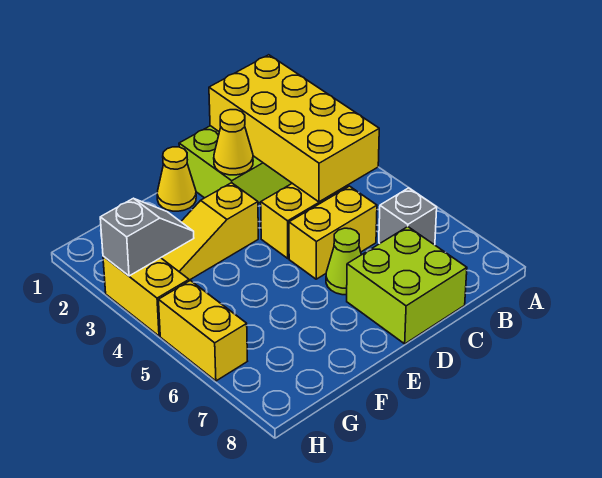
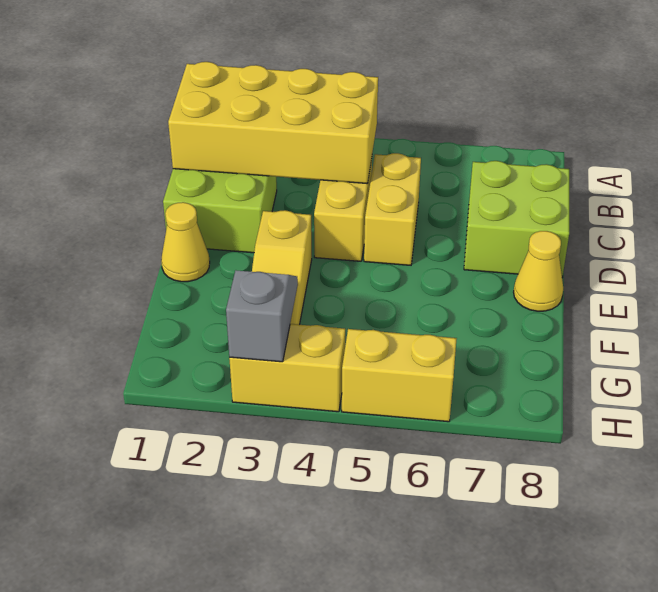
grey brick B6 level 1 -> none
yellow cone D2 level 2 -> yellow cone E8 level 1
lime cone D6 level 1 -> none

